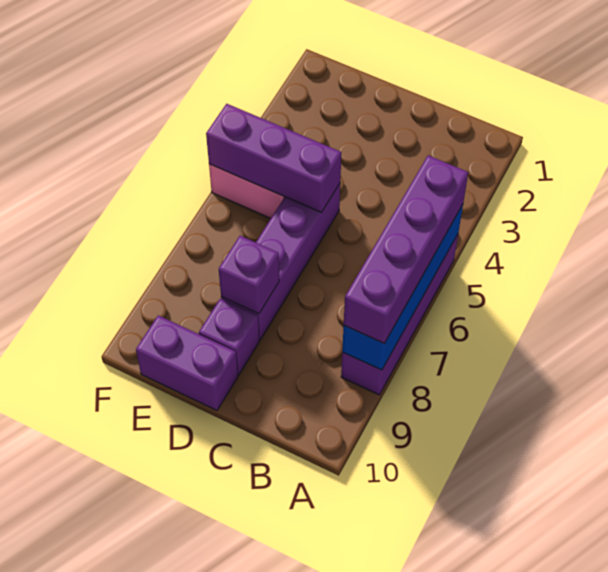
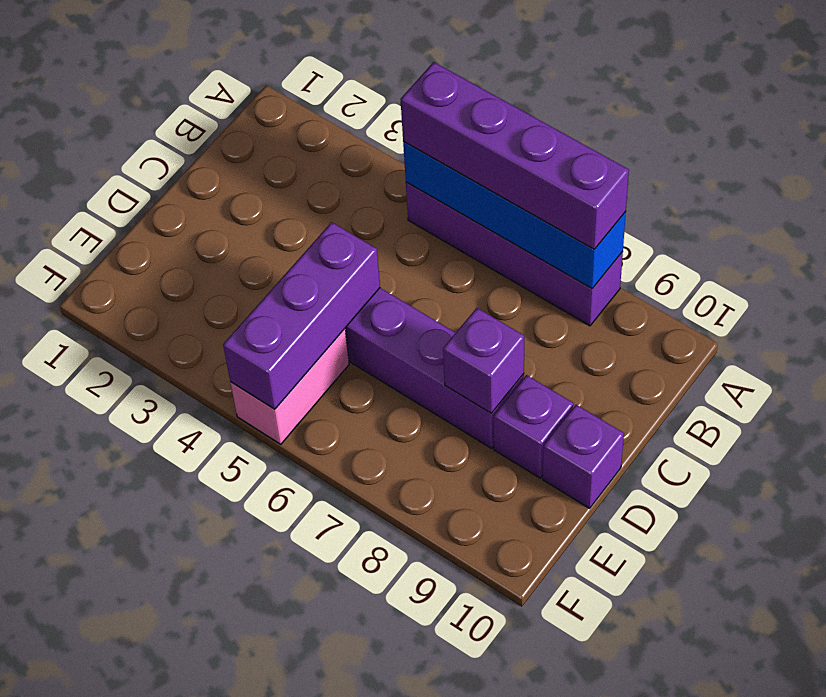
purple brick D10:E10 level 1 -> purple brick D10 level 1

